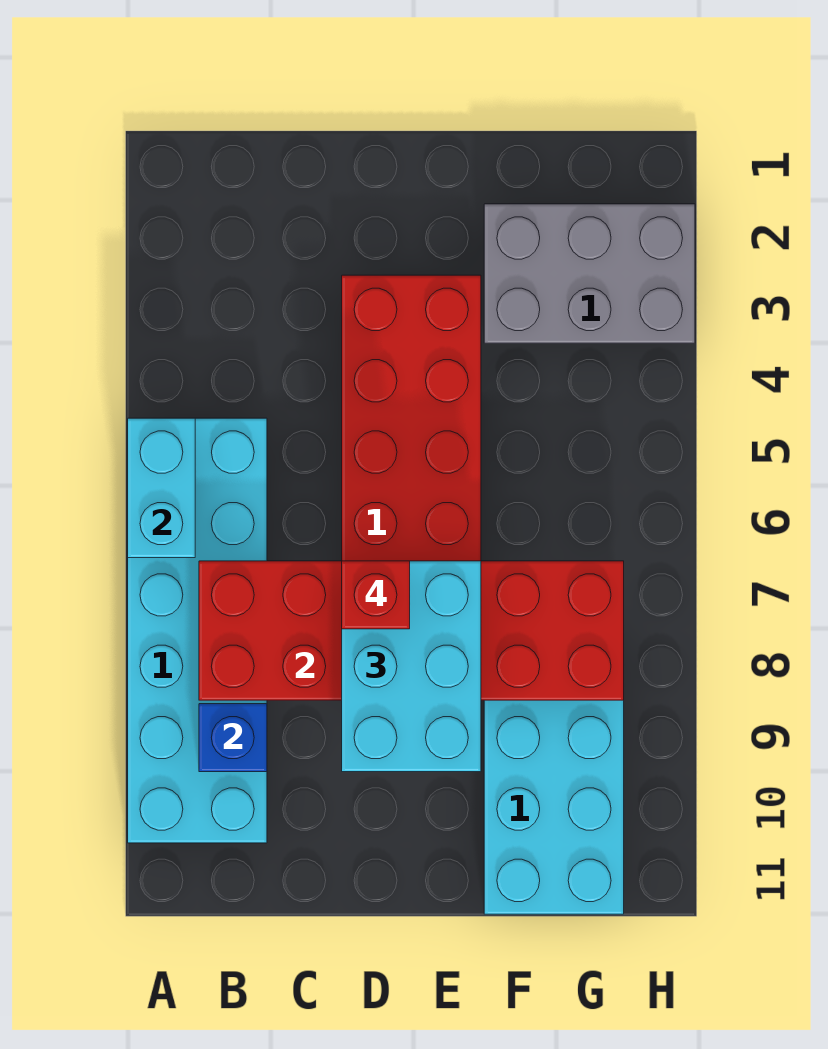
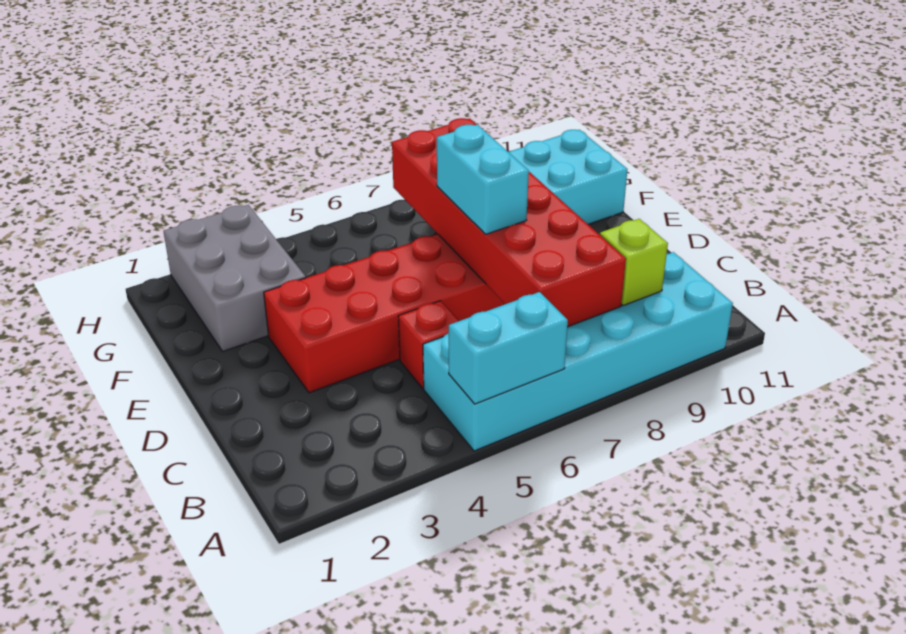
blue brick B9 level 2 -> lime brick B9 level 2
cyan brick D7:E9 level 3 -> cyan brick D7:E7 level 3
red brick D7 level 4 -> red brick C5 level 1

